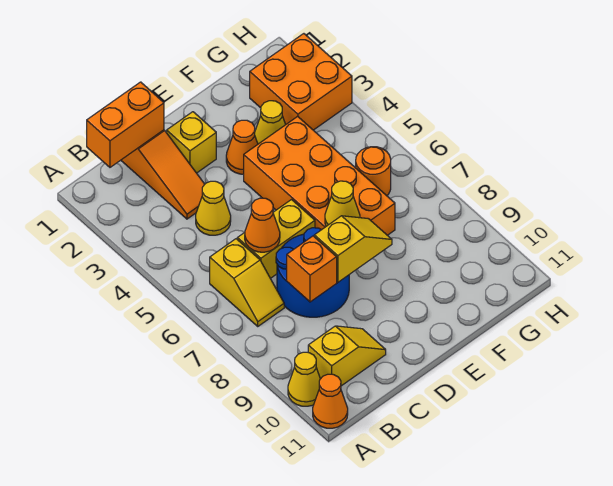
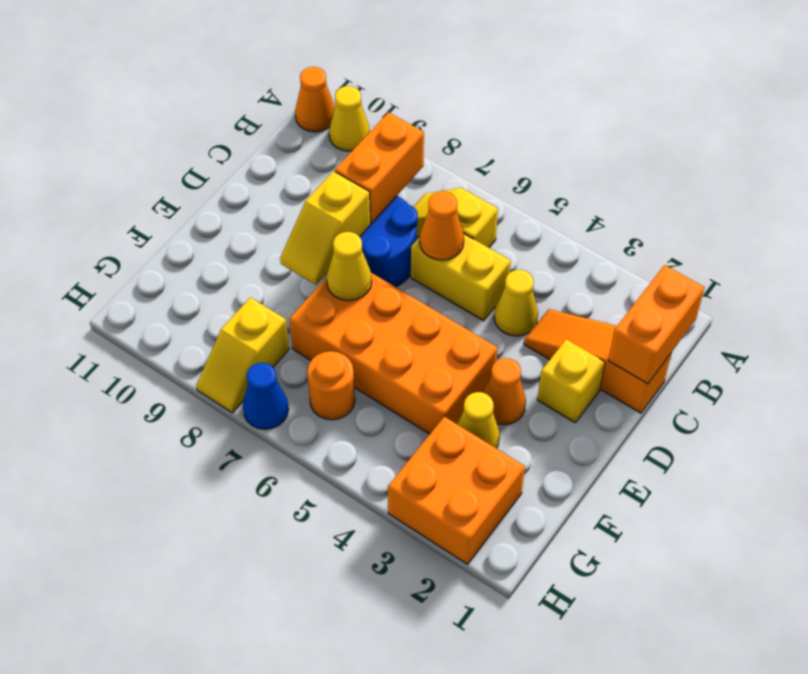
yellow slope B10:C10 level 1 top B -> yellow slope G8:H8 level 1 top G
yellow brick C6:D6 level 1 -> yellow brick C5:C6 level 1
orange brick C8 level 2 -> orange brick B8:C8 level 2
none -> blue cone H7 level 1

